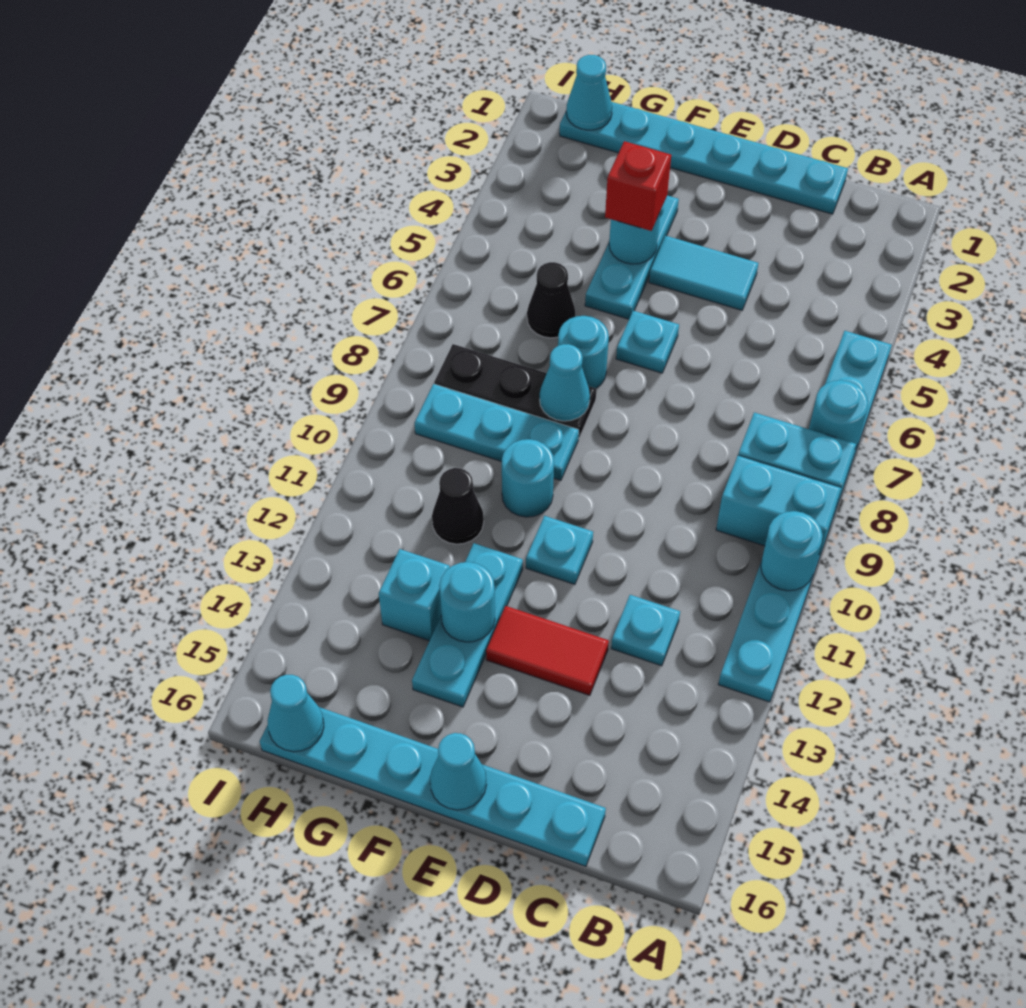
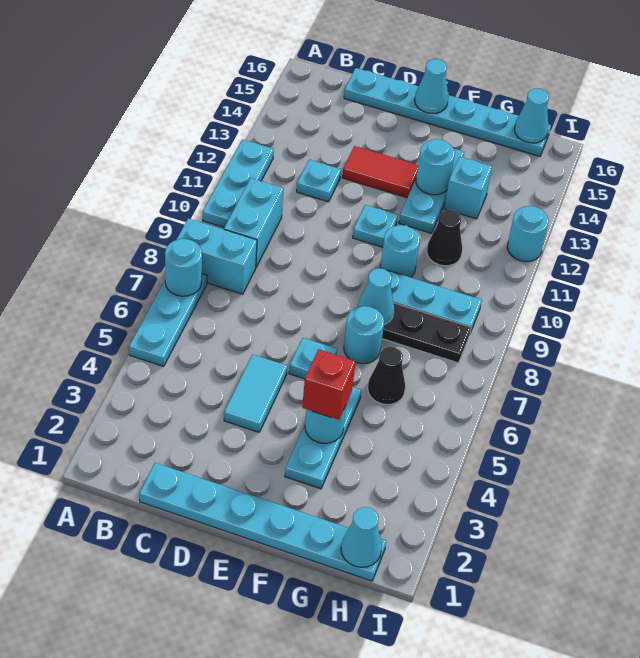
cyan brick A9:B9 level 1 -> cyan brick B9:B10 level 1
cyan round brick A10 level 2 -> cyan round brick I12 level 1
cyan tile D4:E4 level 1 -> cyan tile D4:D5 level 1

